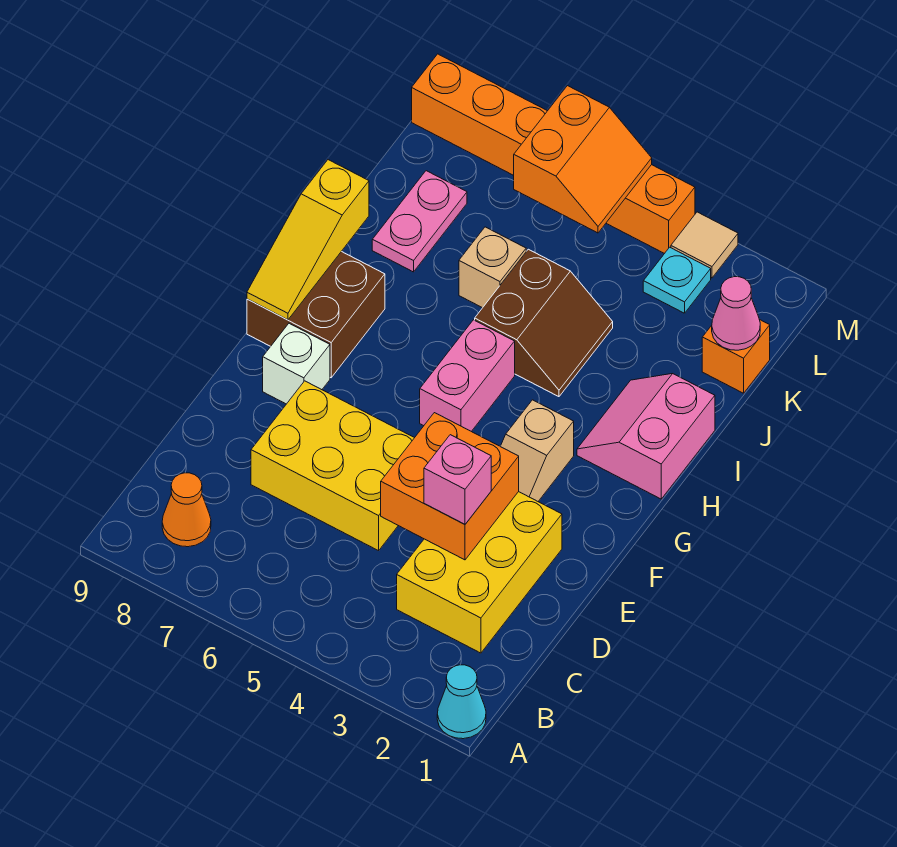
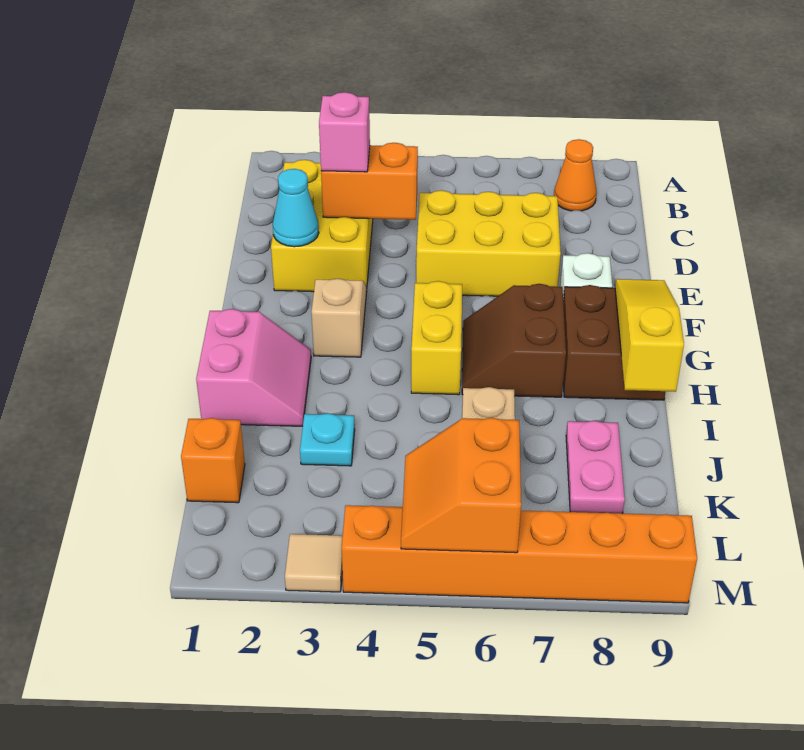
cyan cone A1 level 1 -> cyan cone E2 level 2
orange brick D3:E4 level 2 -> orange brick D3:D4 level 2
pink brick G5:H5 level 1 -> yellow brick G5:H5 level 1
brown slope I4:J5 level 1 top 5 -> brown slope G6:H7 level 1 top 7
pink cone K1 level 2 -> none
cyan plate L3 level 1 -> cyan plate J3 level 1

